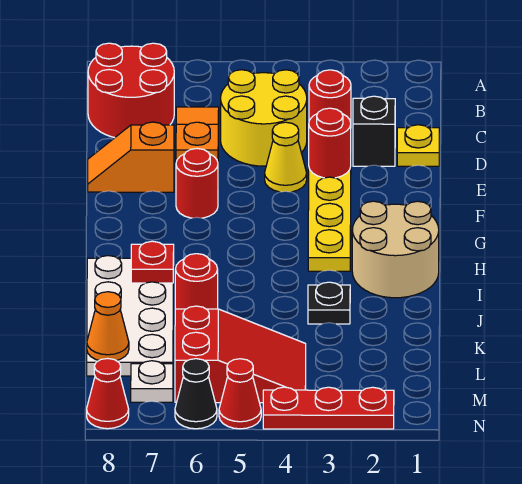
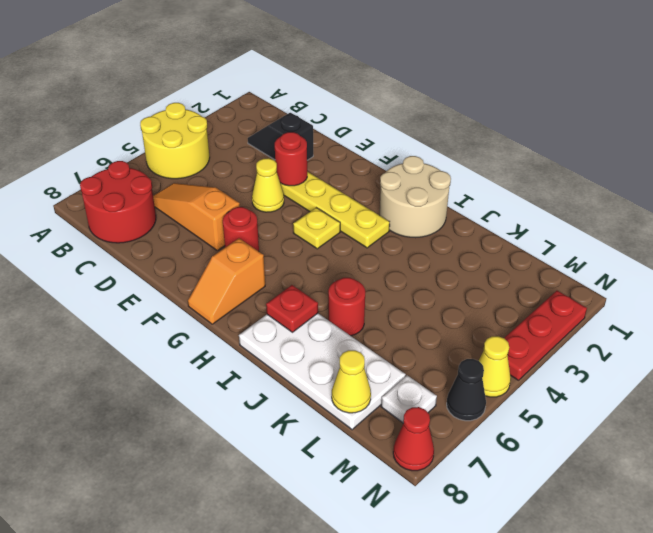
red round brick C3 level 1 -> none
yellow round brick C4:D5 level 1 -> yellow round brick A4:B5 level 1
yellow plate D1 level 1 -> yellow plate G4 level 1
orange slope E7:E8 level 1 top 7 -> orange slope G7:G8 level 1 top 7
black plate J3 level 1 -> none
red slope L4:M6 level 1 top 6 -> none
orange cone L8 level 2 -> yellow cone L8 level 2
red cone N5 level 1 -> yellow cone N5 level 1

